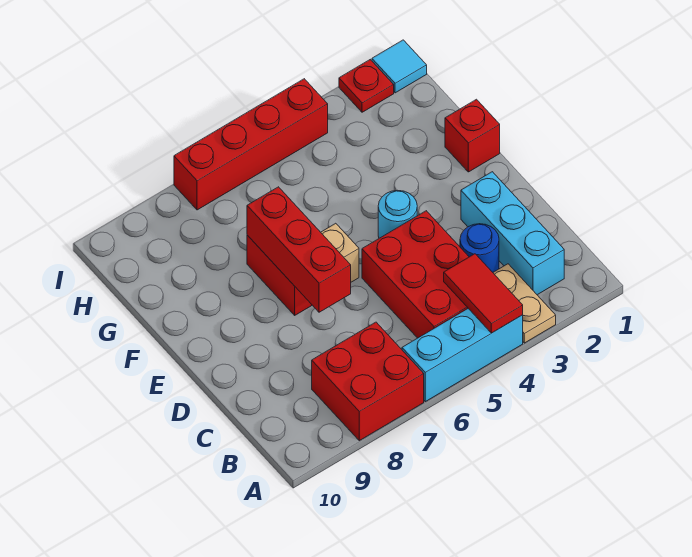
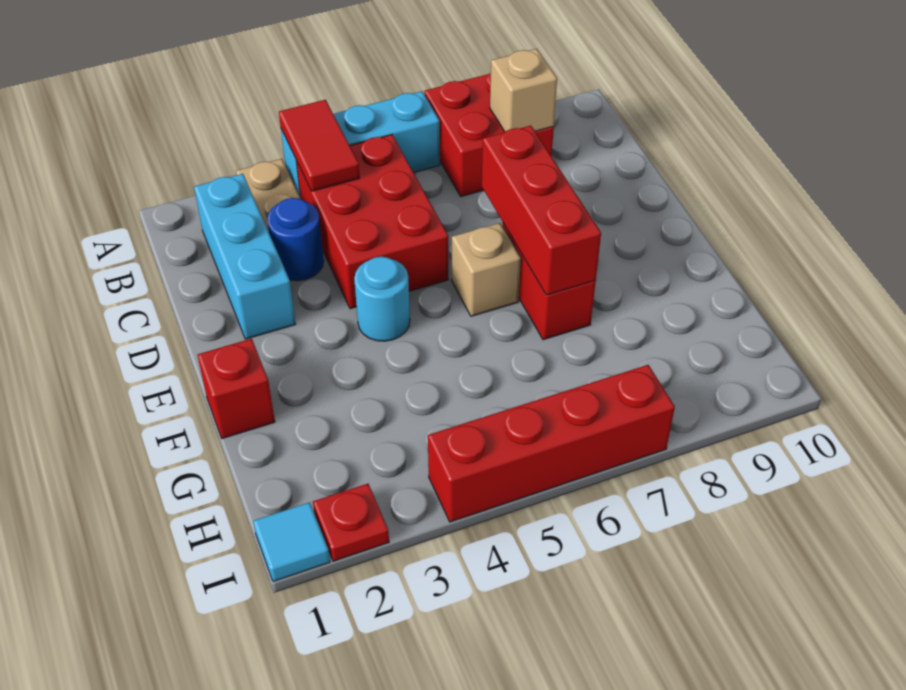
none -> tan brick B8 level 2

